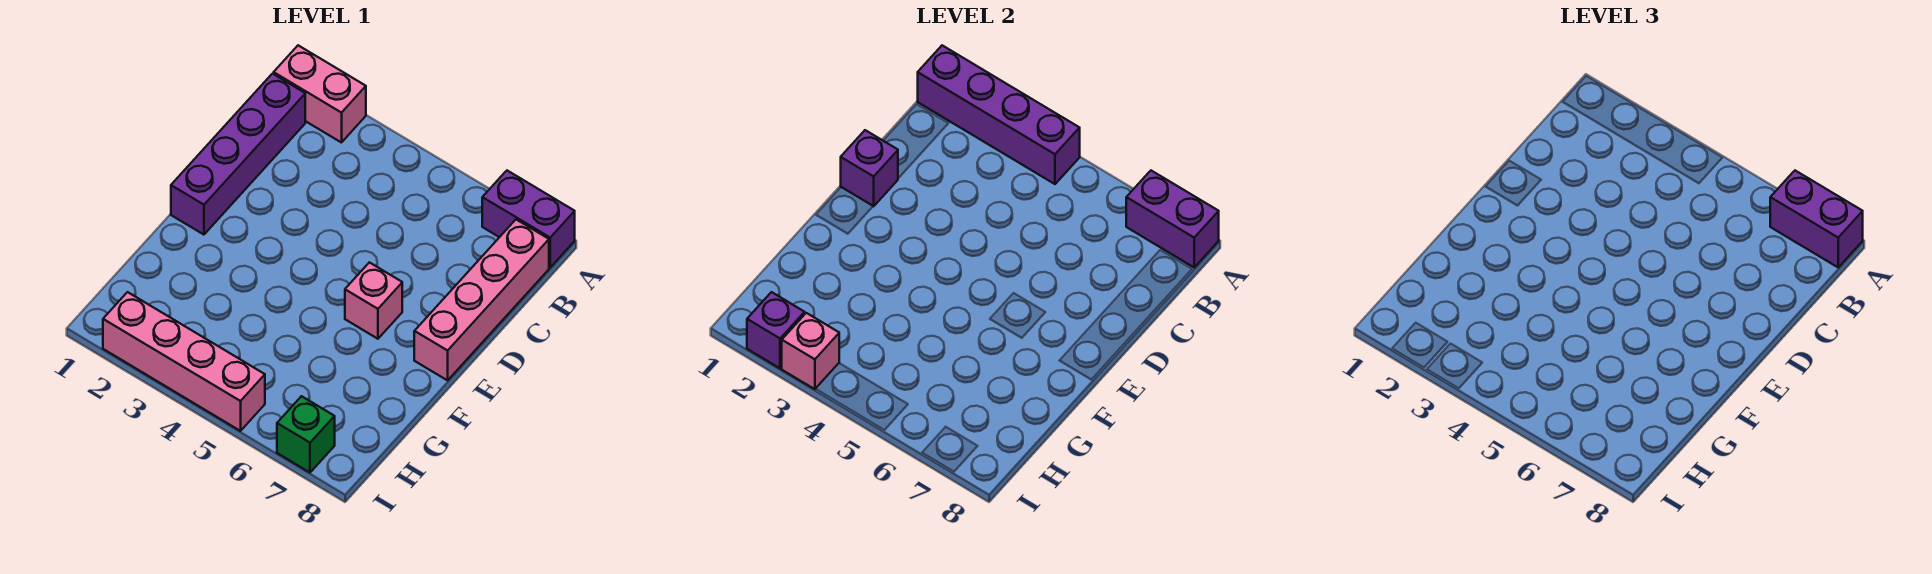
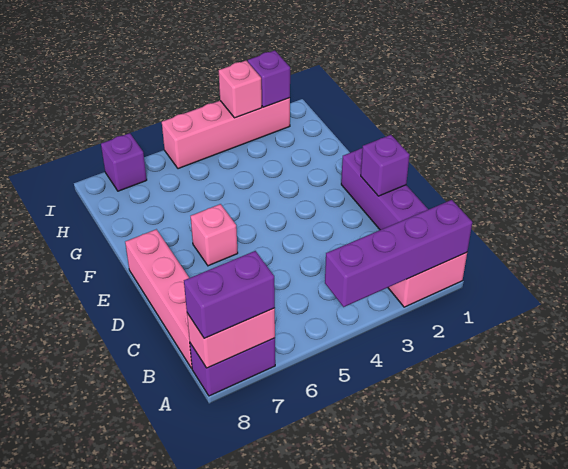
purple brick A7:A8 level 2 -> pink brick A7:A8 level 2
green brick I7 level 1 -> purple brick I7 level 1

